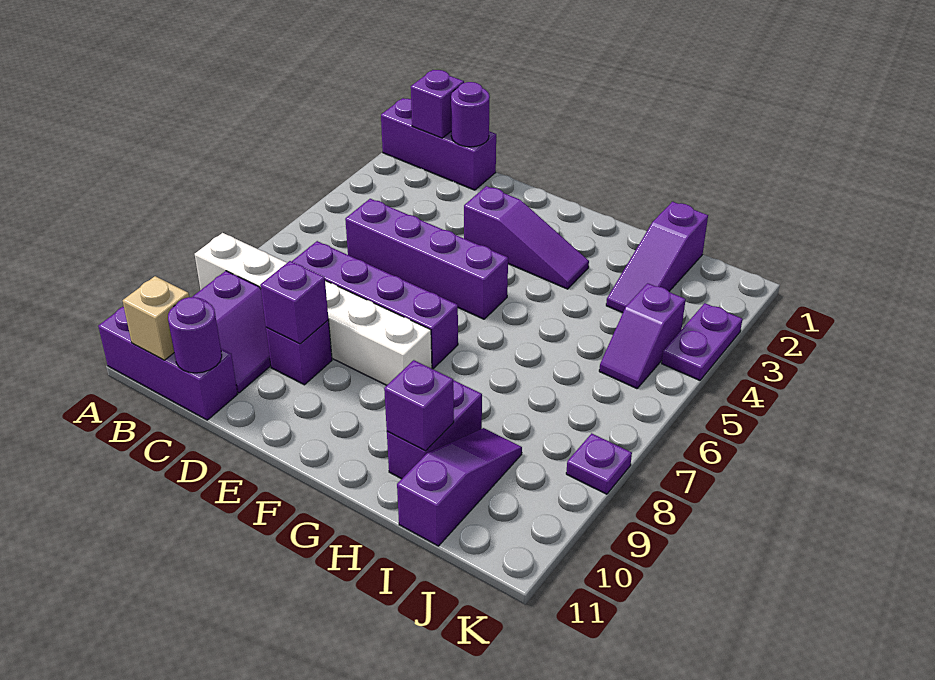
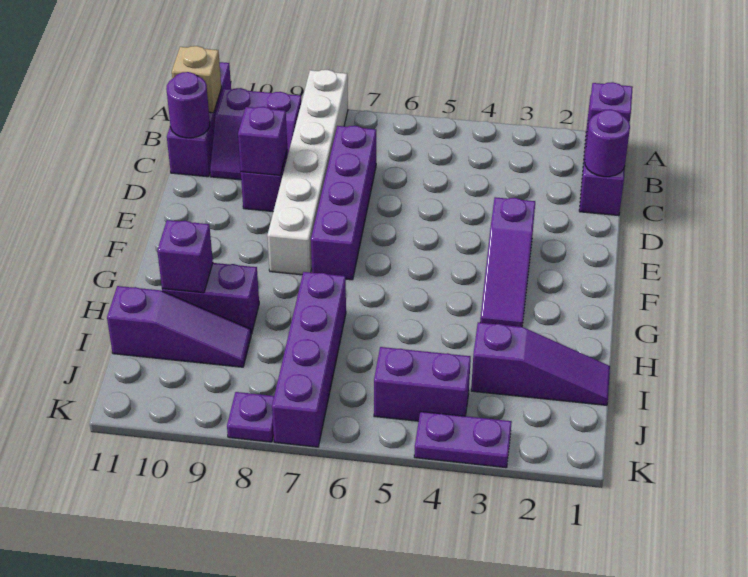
purple brick C5:F5 level 1 -> purple brick H7:K7 level 1
purple slope I1:I3 level 1 top 1 -> purple slope I1:I3 level 1 top 3
purple slope J4:J5 level 1 top 4 -> purple brick J4:J5 level 1

